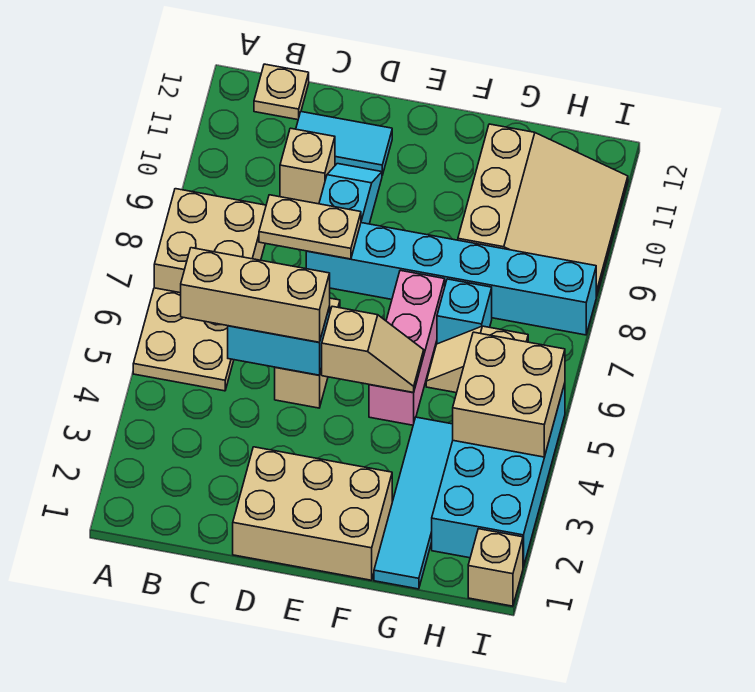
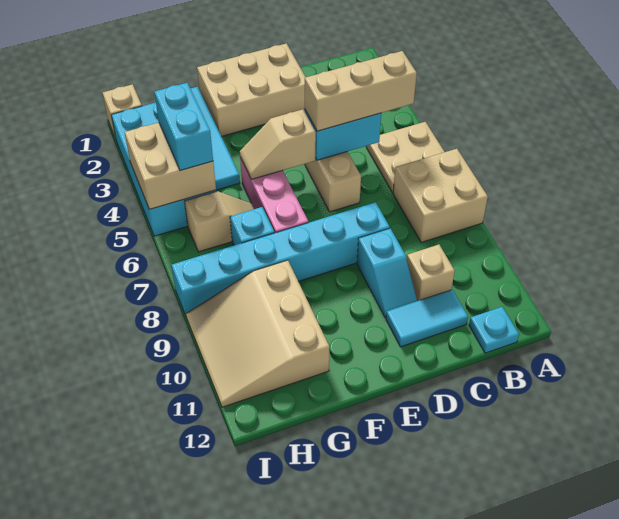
tan plate B12 level 1 -> cyan plate B12 level 1
tan plate C8:D8 level 2 -> none
none -> cyan brick H4:H5 level 3

